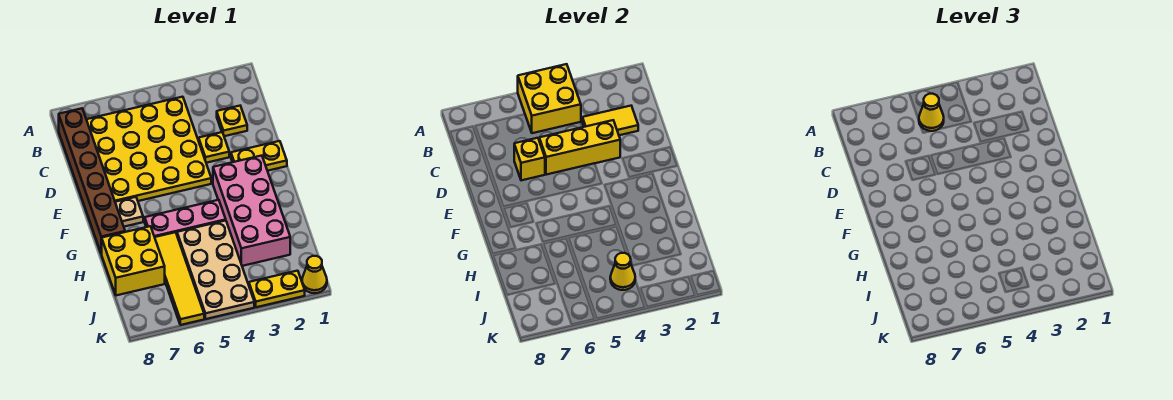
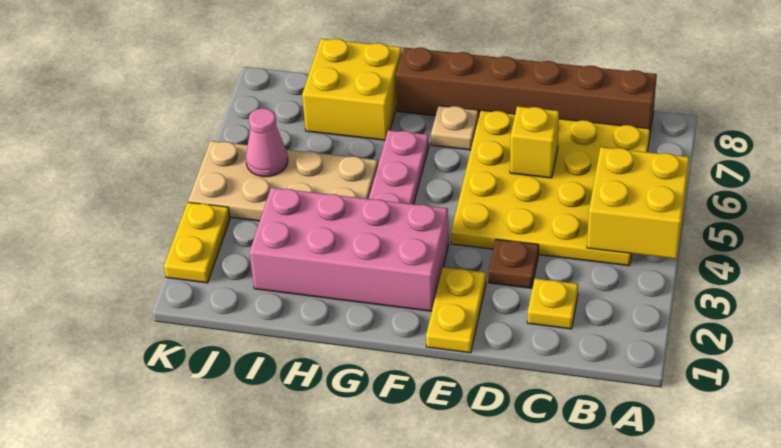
yellow cone B5 level 3 -> none
yellow tile C2:C3 level 2 -> none
yellow plate D3 level 1 -> brown plate D3 level 1
yellow brick D3:D5 level 2 -> none
yellow tile H6:K6 level 1 -> none
yellow cone J4 level 2 -> none
none -> pink cone J5 level 2
yellow cone K1 level 1 -> none

